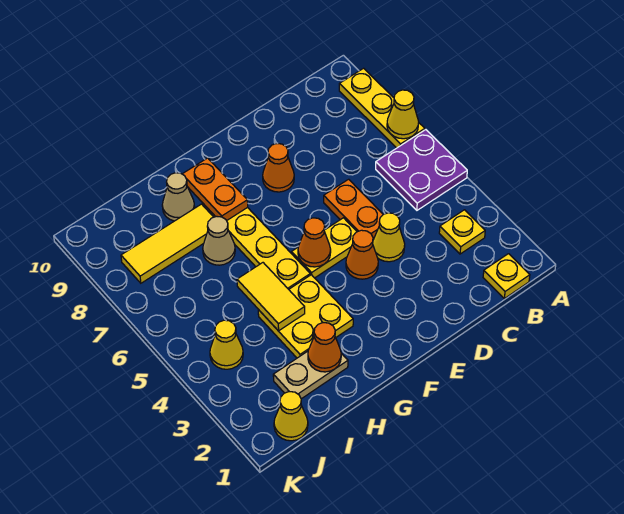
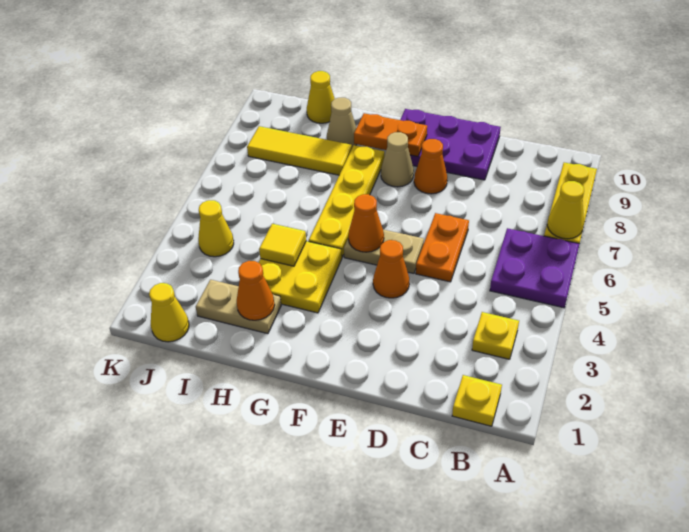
yellow cone D4 level 1 -> yellow cone I10 level 1
none -> purple plate D9:F10 level 1
yellow plate E5:F5 level 1 -> tan plate E5:F5 level 1
orange plate G8:G9 level 2 -> orange plate F9:G9 level 2
yellow tile H4:H5 level 2 -> yellow tile H4 level 2
tan cone H7 level 1 -> tan cone F8 level 1

